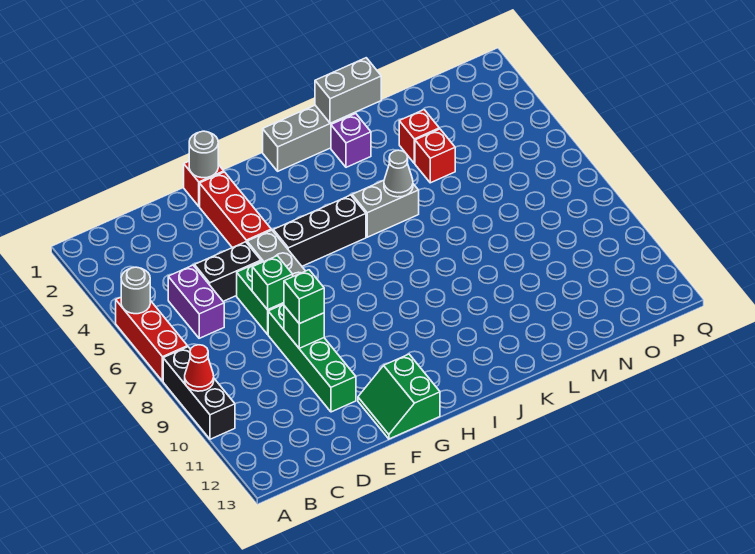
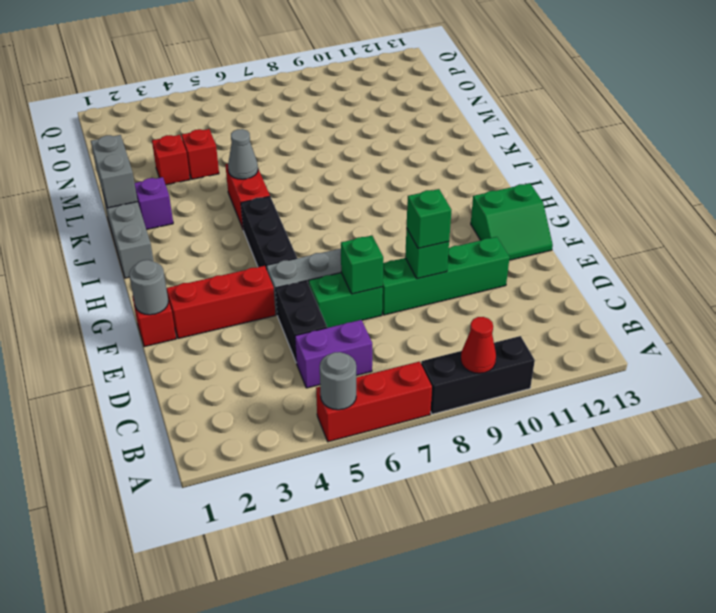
grey brick J5:K5 level 1 -> red brick J5:K5 level 1

